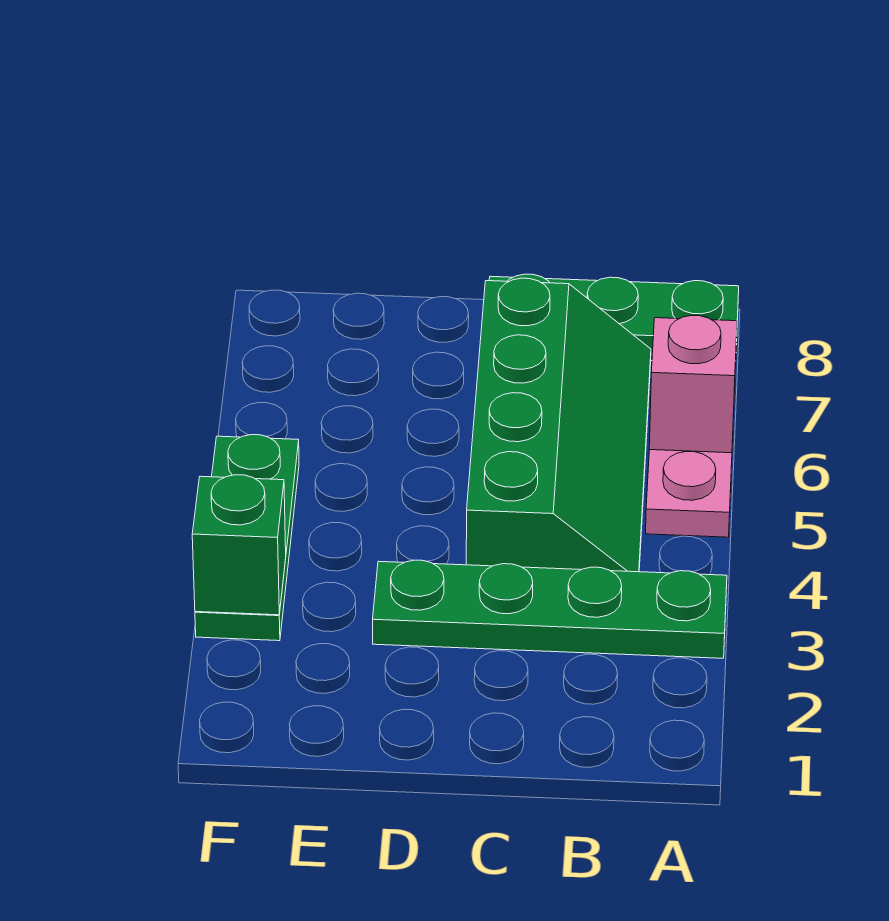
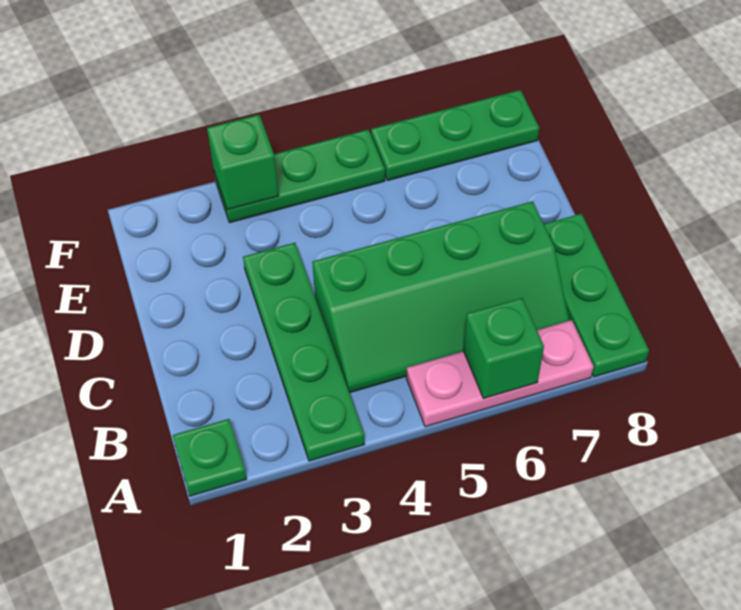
none -> green plate A1 level 1
pink brick A6 level 2 -> green brick A6 level 2
none -> green plate F6:F8 level 1

